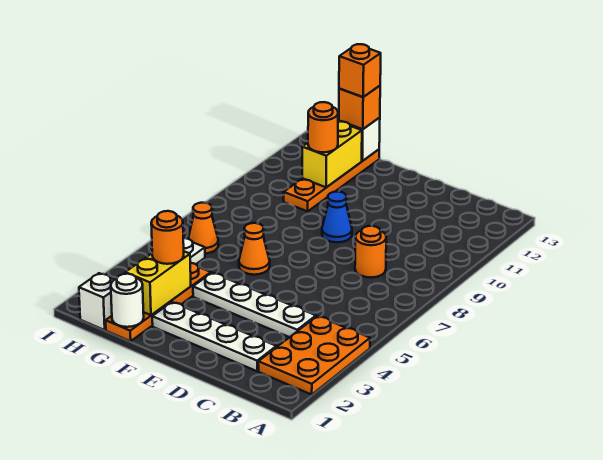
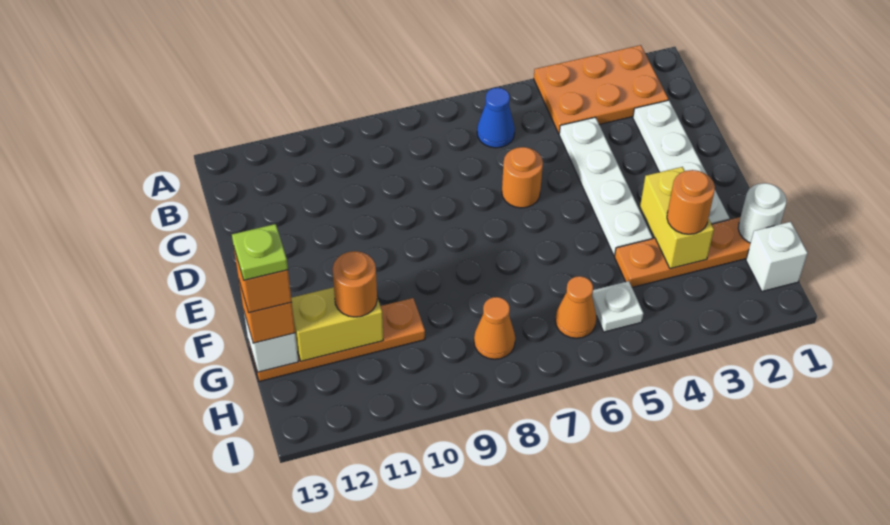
orange round brick C8 level 1 -> orange round brick D6 level 1
blue cone E9 level 1 -> blue cone B6 level 1
orange cone F6 level 1 -> orange cone H8 level 1
yellow brick G2:G3 level 2 -> yellow brick F3:G3 level 2
none -> lime plate G13 level 5

